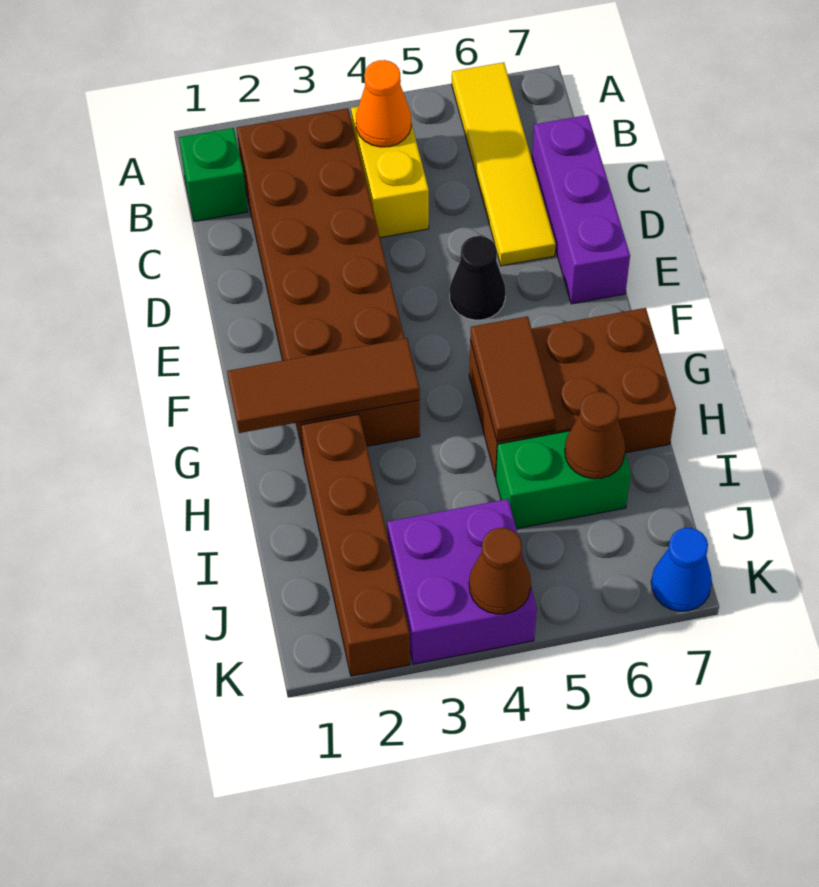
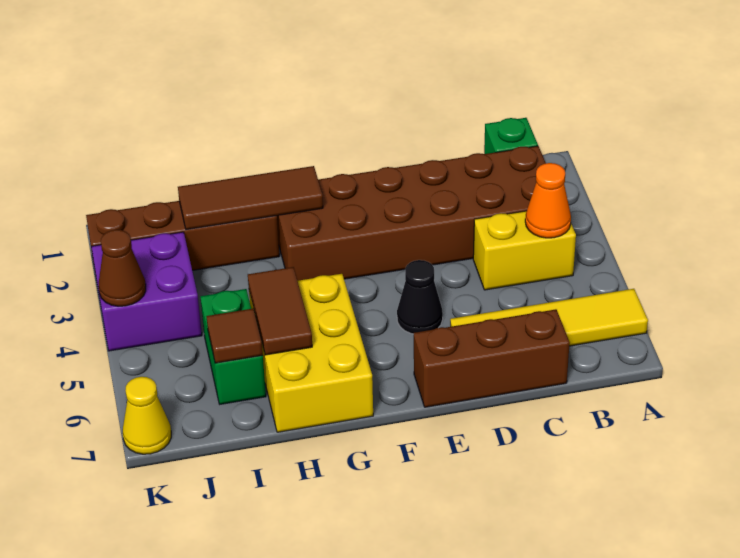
purple brick C7:E7 level 1 -> brown brick C7:E7 level 1
brown tile G1:G3 level 2 -> brown tile G2:I2 level 2
brown brick G5:H7 level 1 -> yellow brick G5:H7 level 1
brown tile G5:H5 level 2 -> brown tile H5:H6 level 2
brown cone I6 level 2 -> brown tile I6 level 2
blue cone K7 level 1 -> yellow cone K7 level 1

